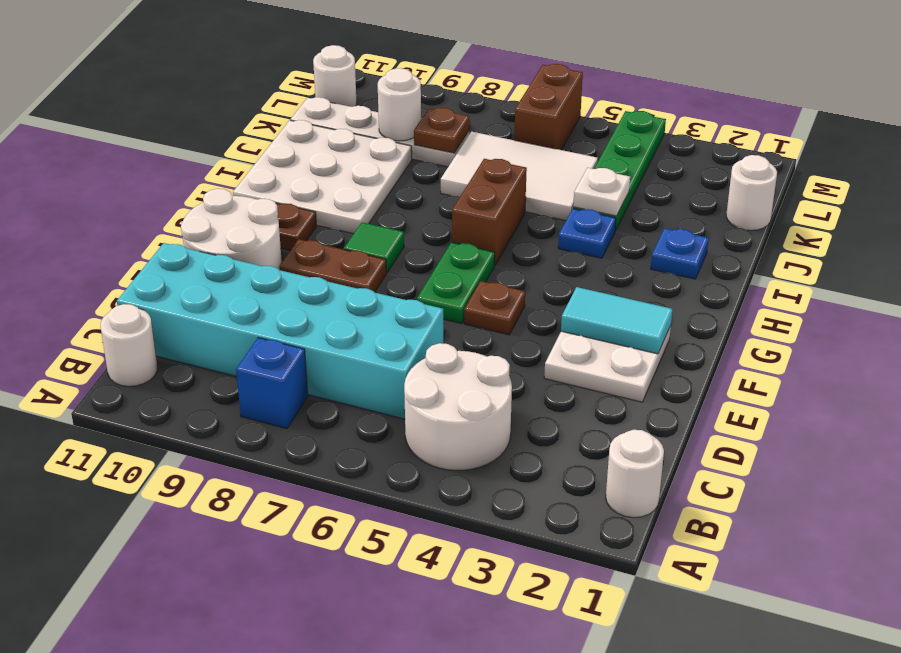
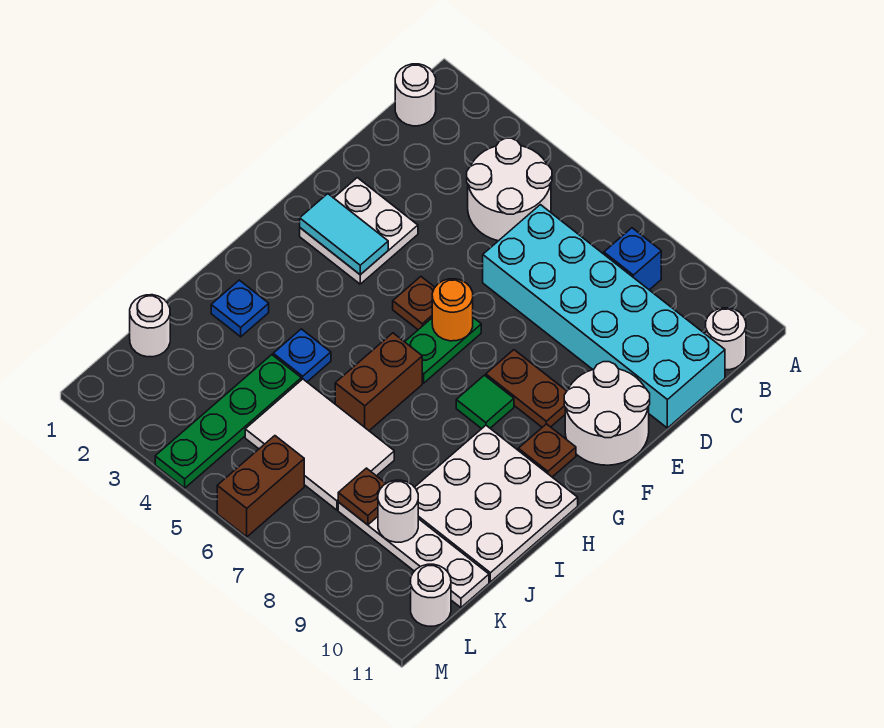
none -> orange round brick F6 level 2
white plate J4 level 2 -> none

